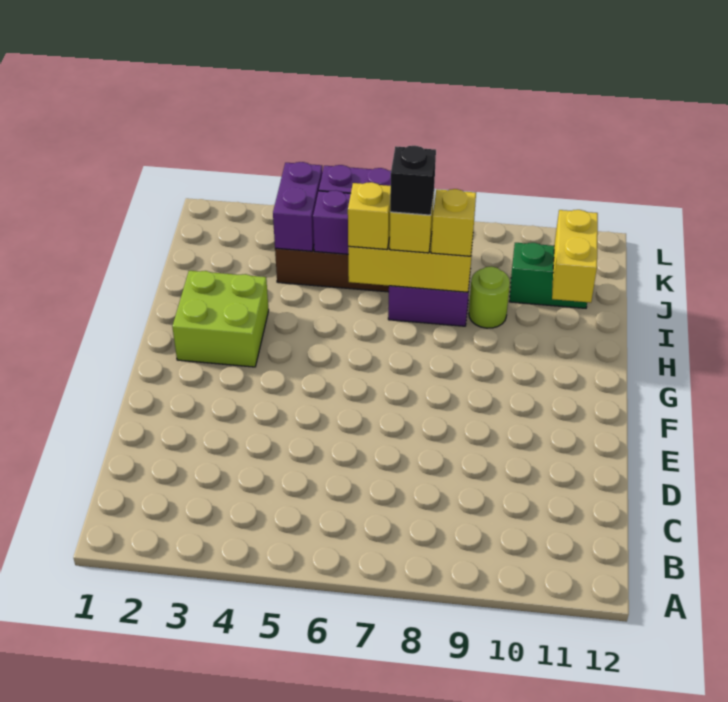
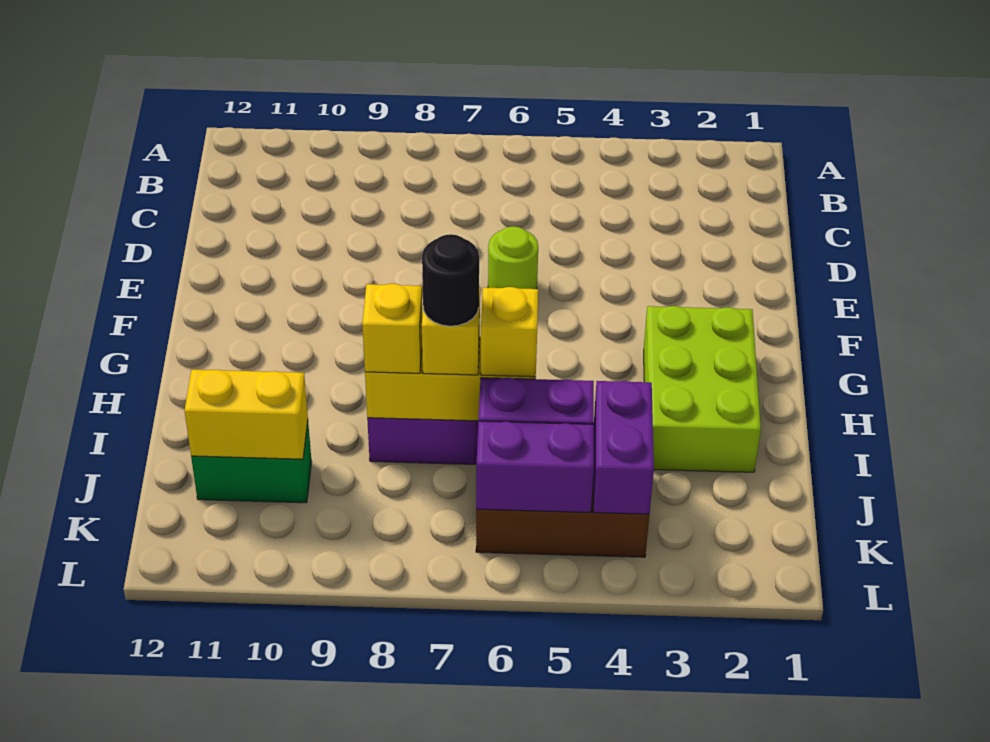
lime brick G2:H3 level 1 -> lime brick G2:I3 level 1
black brick I7 level 4 -> black round brick I7 level 4
lime round brick I9 level 1 -> lime round brick E6 level 1
yellow brick I11:J11 level 2 -> yellow brick J10:J11 level 2

